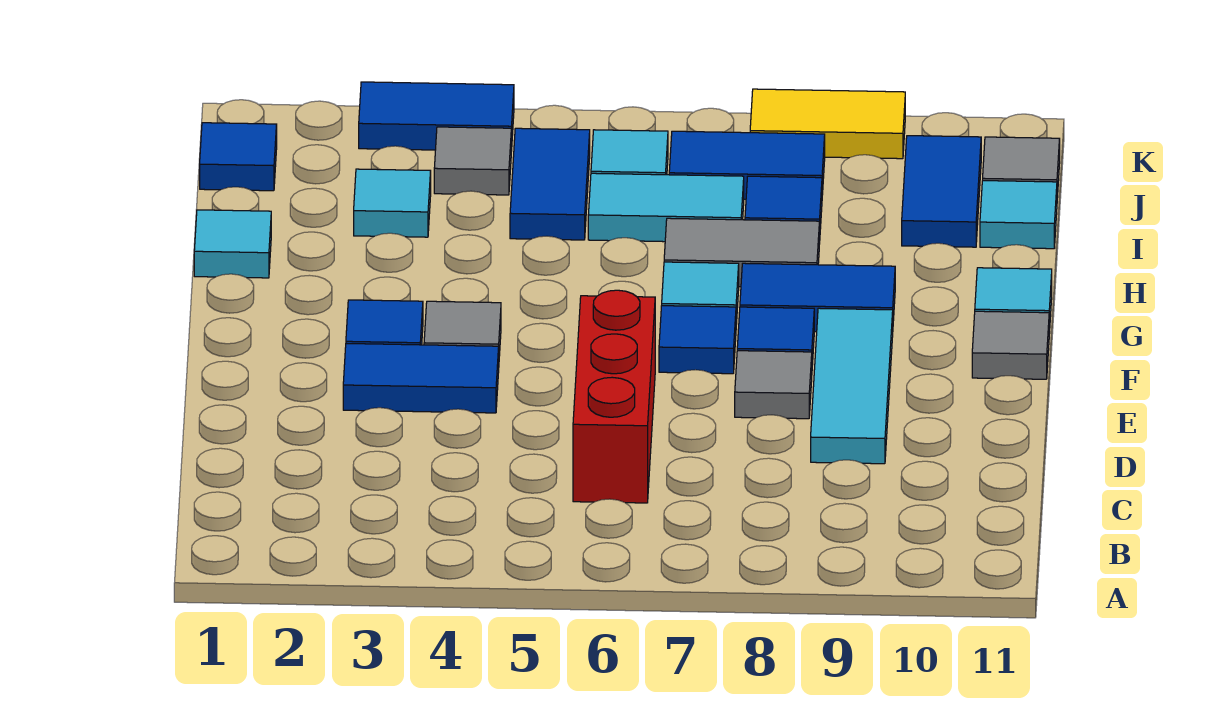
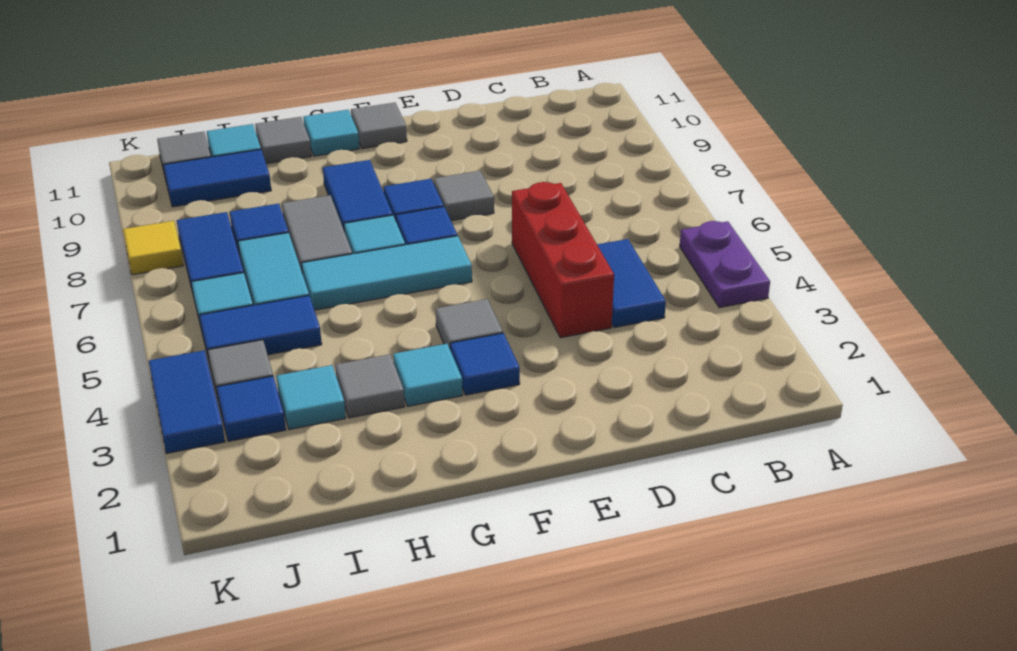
none -> purple plate A4:A5 level 1
red brick C6:E6 level 1 -> red brick D4:D6 level 1
cyan tile D9:F9 level 1 -> cyan tile F6:H6 level 1
blue tile E3:E4 level 1 -> blue tile C4:C5 level 1
cyan tile H1 level 1 -> cyan tile G3 level 1
none -> grey tile H3 level 1
none -> grey tile H11 level 1
blue tile J1 level 1 -> blue tile J3 level 1
yellow tile K8:K9 level 1 -> yellow tile K8 level 1

